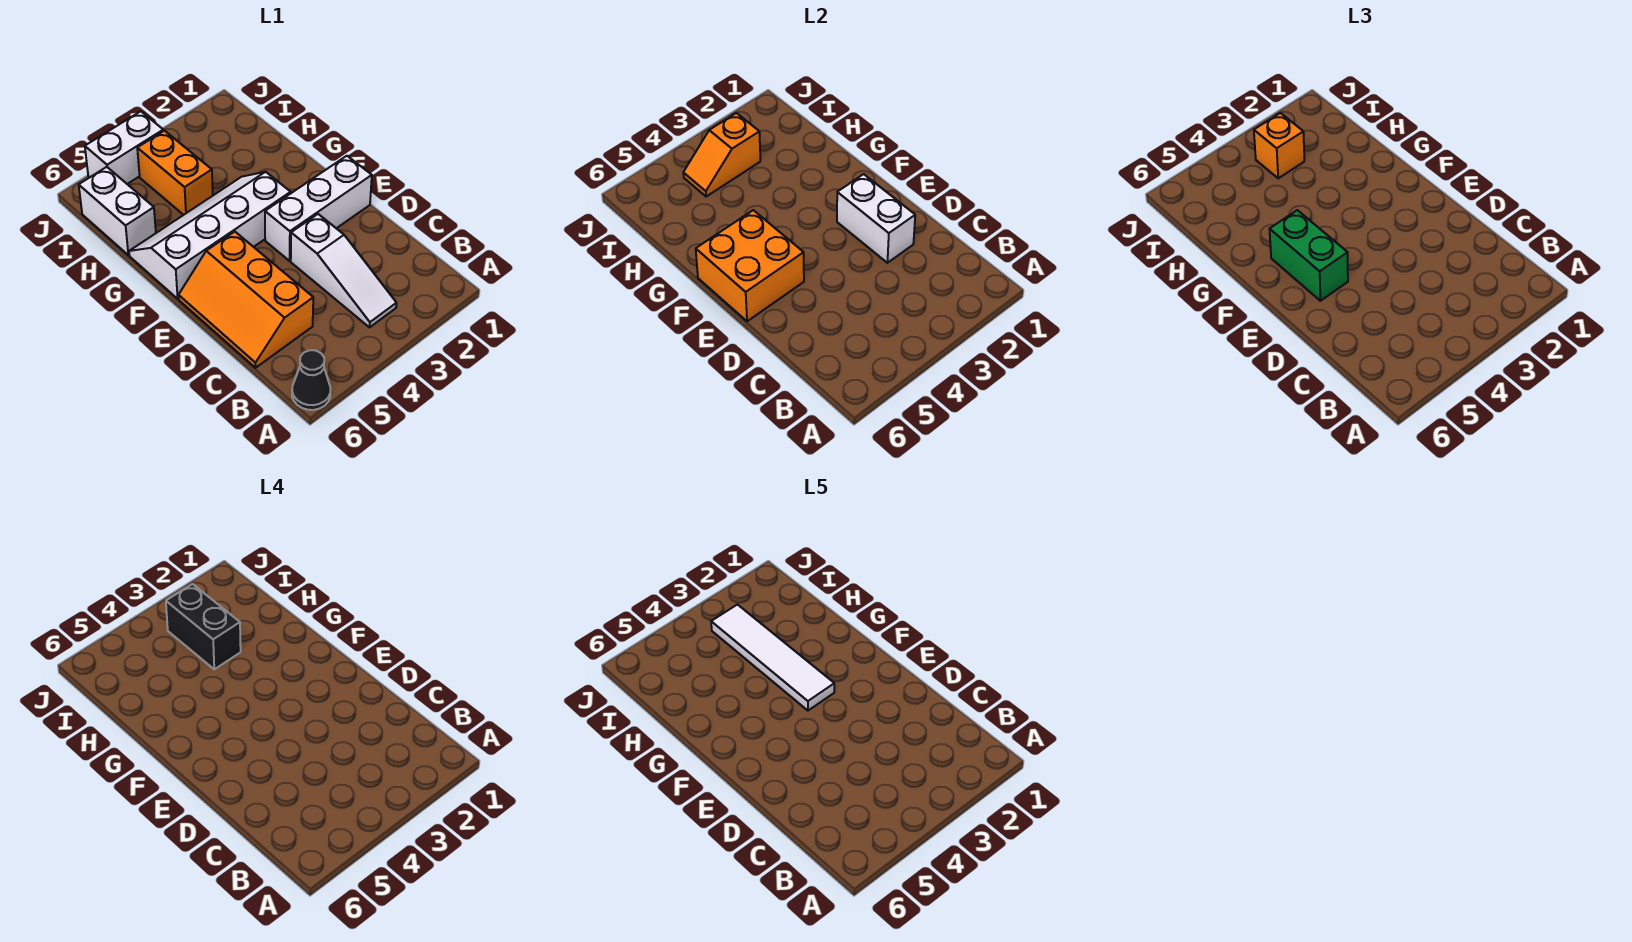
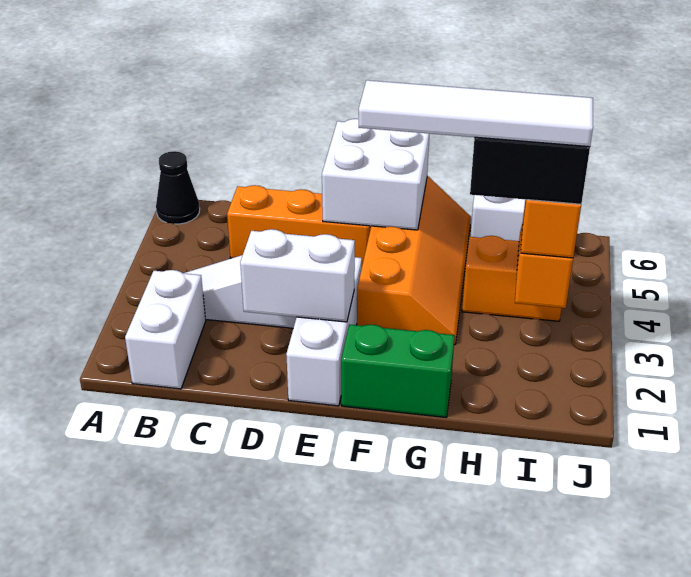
orange brick E5:F6 level 2 -> white brick E5:F6 level 2
green brick E5:F5 level 3 -> green brick F1:G1 level 1
white slope F3:G6 level 1 top F -> orange slope F3:G6 level 1 top F
white brick J4:J5 level 1 -> white brick B1:B2 level 1

